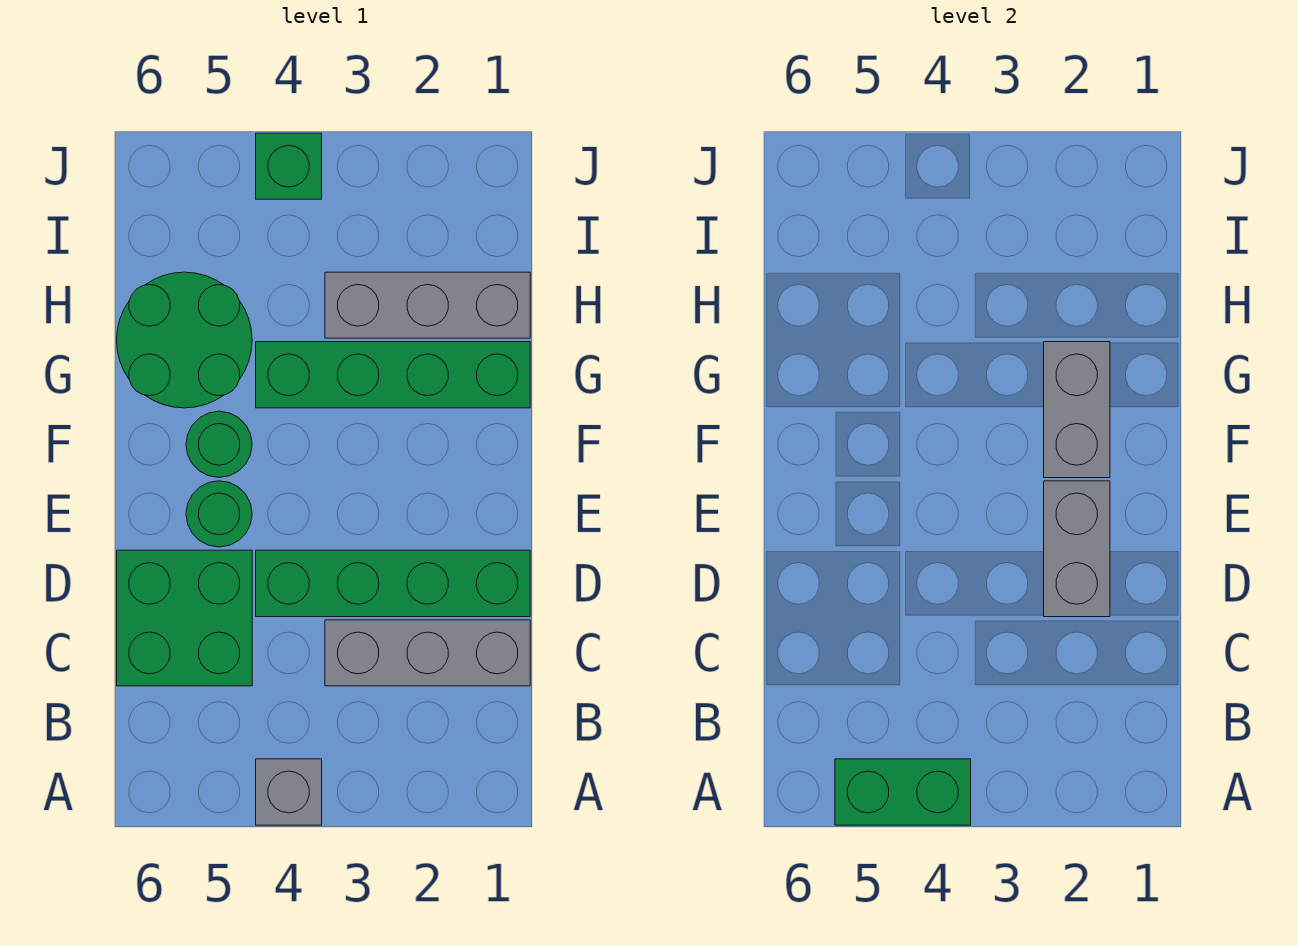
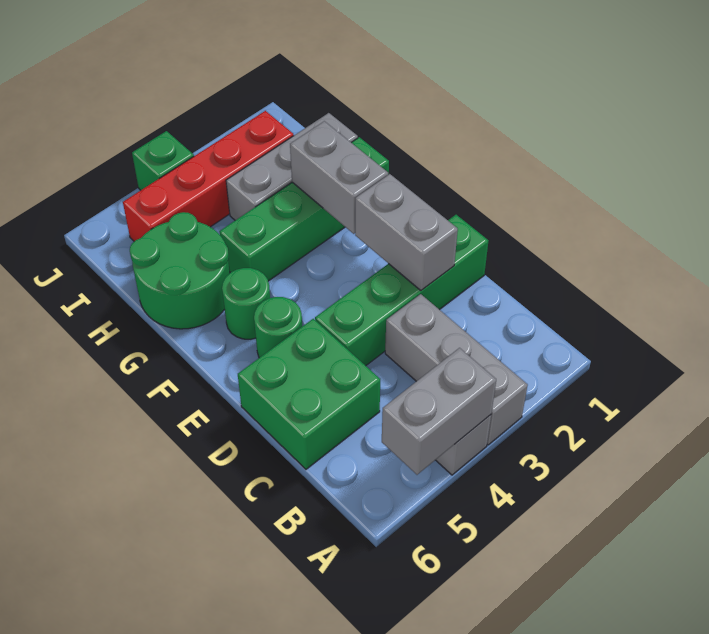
green brick A4:A5 level 2 -> grey brick A4:A5 level 2
grey brick C1:C3 level 1 -> grey brick A3:C3 level 1
none -> red brick I2:I5 level 1

